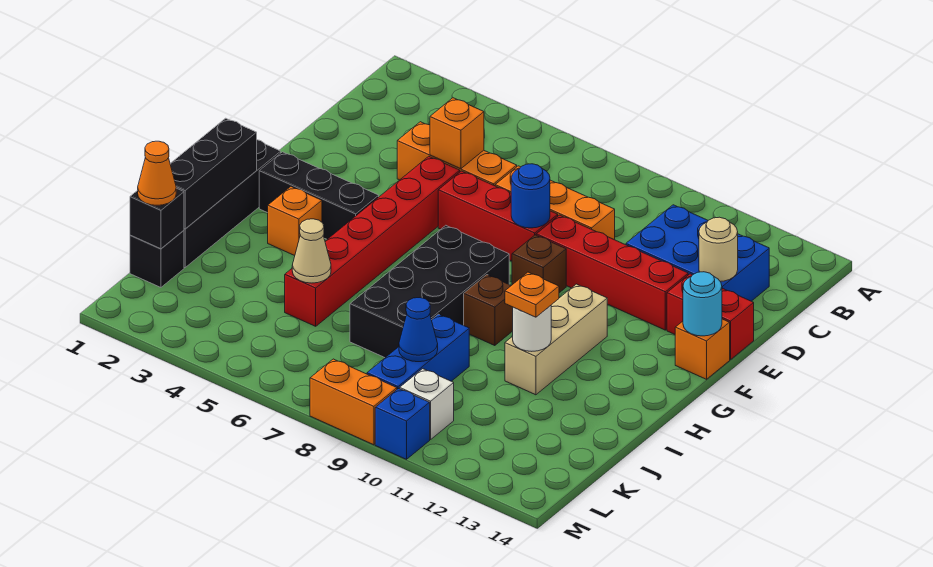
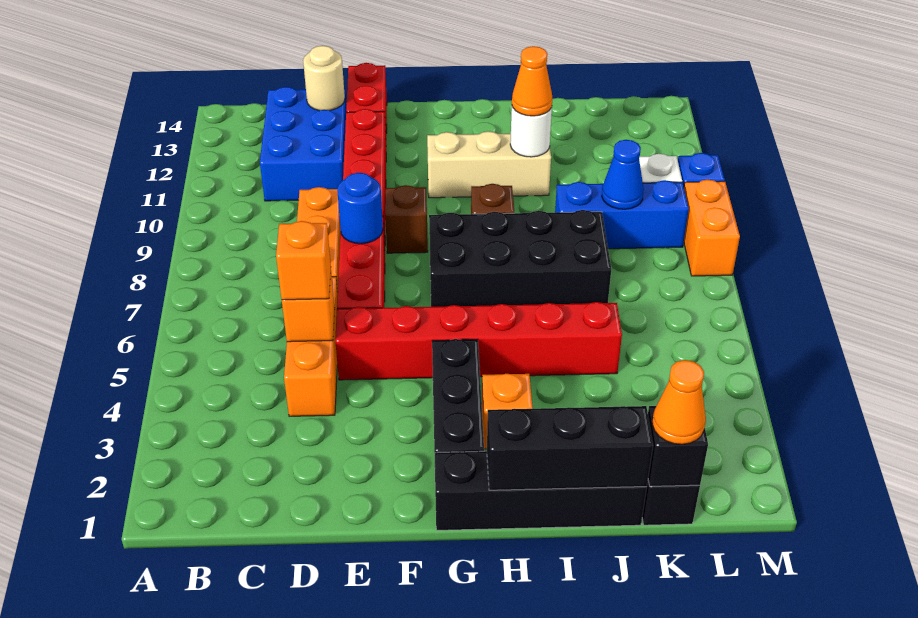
orange brick F14 level 1 -> orange brick D5 level 3
cyan round brick F14 level 2 -> none
orange plate I11 level 3 -> orange cone I11 level 3
tan cone J5 level 2 -> none

